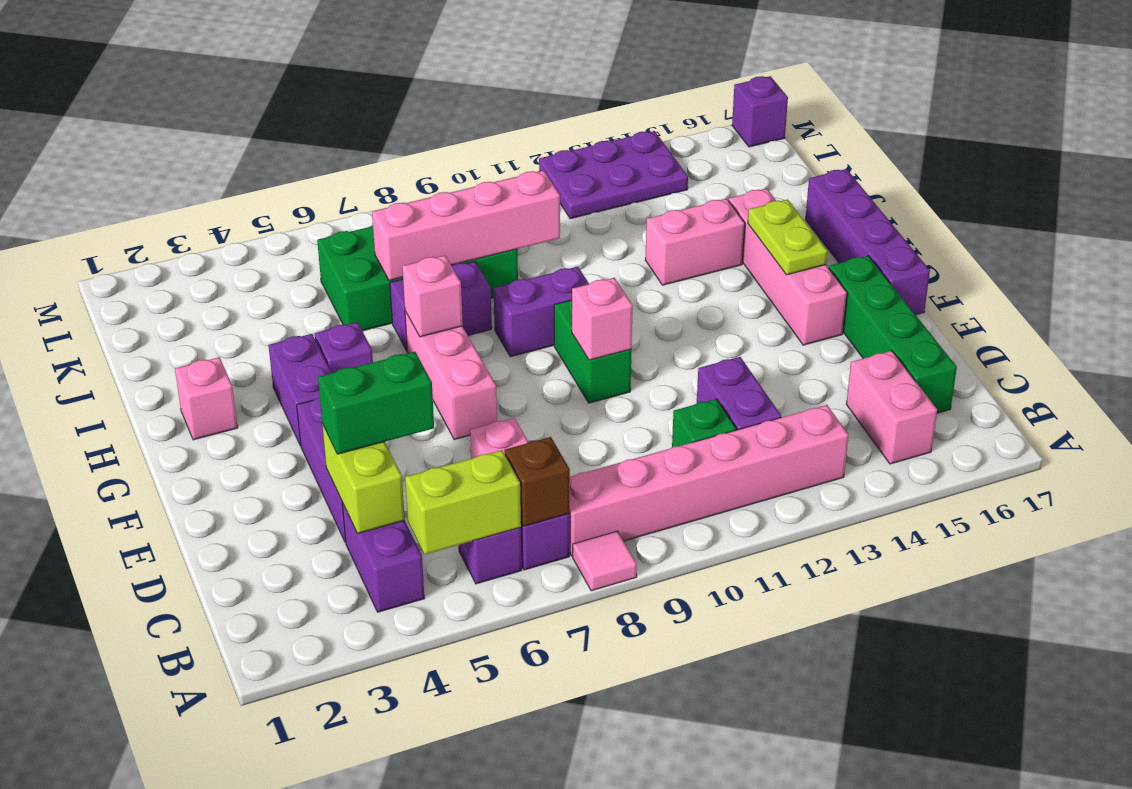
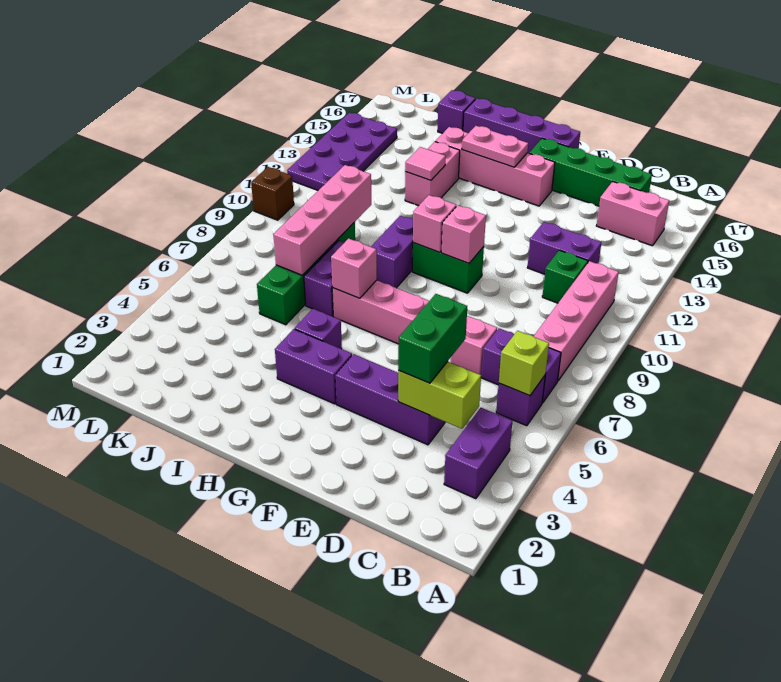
pink tile A8 level 1 -> pink tile I13 level 2
purple brick B4:C4 level 1 -> purple brick B3:B4 level 1
lime brick B5:B6 level 2 -> lime brick B6 level 2
brown brick B7 level 2 -> brown brick M10 level 1
pink brick B8:B13 level 1 -> pink brick B8:B11 level 1
lime plate G15:H15 level 2 -> pink plate G15:H15 level 2
pink brick H2 level 1 -> pink brick G10 level 2
green brick J6:K9 level 1 -> green brick J6:J9 level 1
purple plate L12:M14 level 1 -> purple plate L12:M15 level 1
purple brick M17 level 1 -> purple brick J17 level 1

